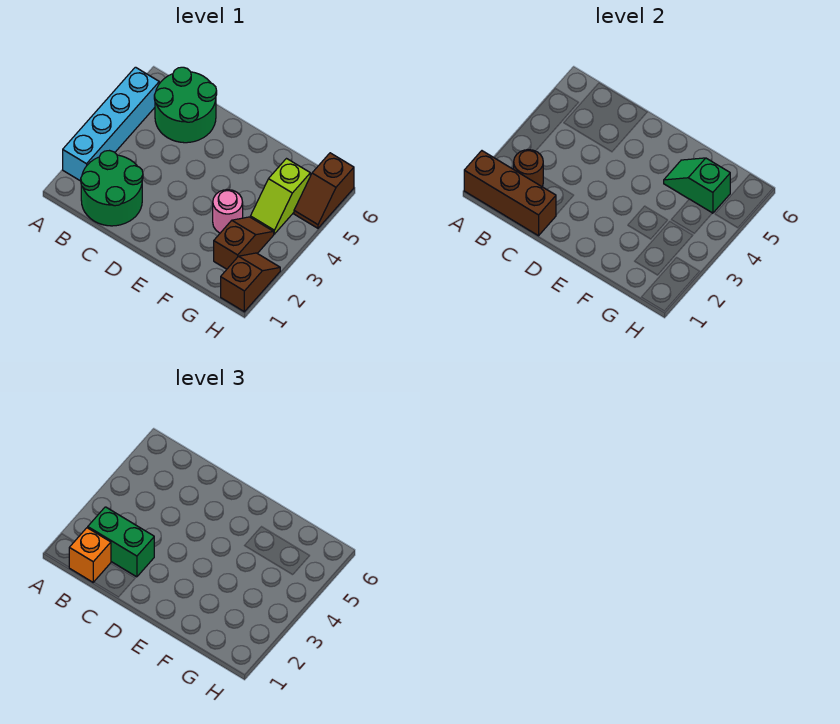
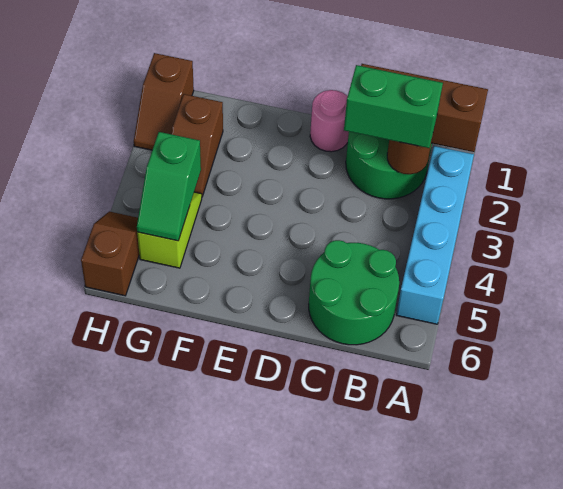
orange brick B1 level 3 -> none
pink round brick F3 level 1 -> pink round brick D1 level 1
green slope F5:G5 level 2 top G -> green slope G4:G5 level 2 top 4

